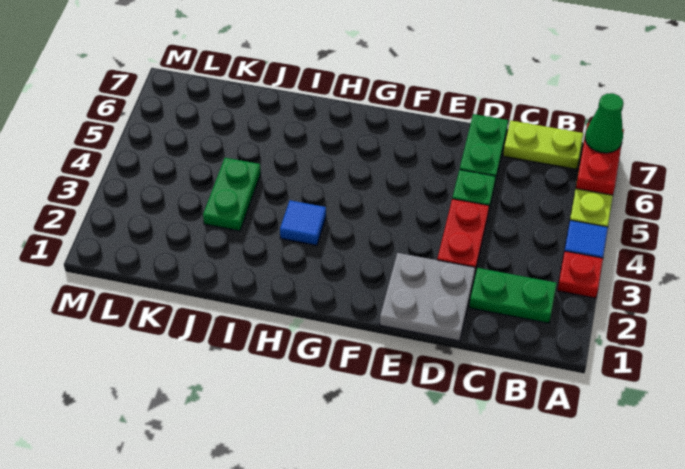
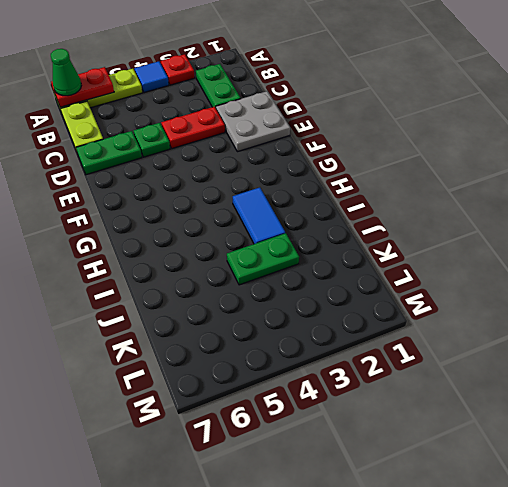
blue tile H3 level 1 -> blue tile H3:I3 level 1

